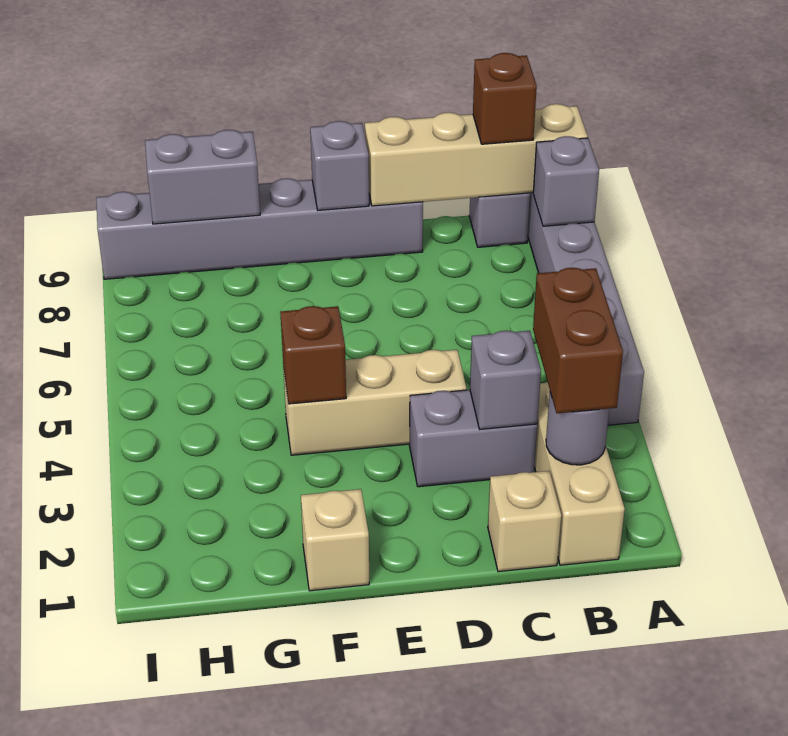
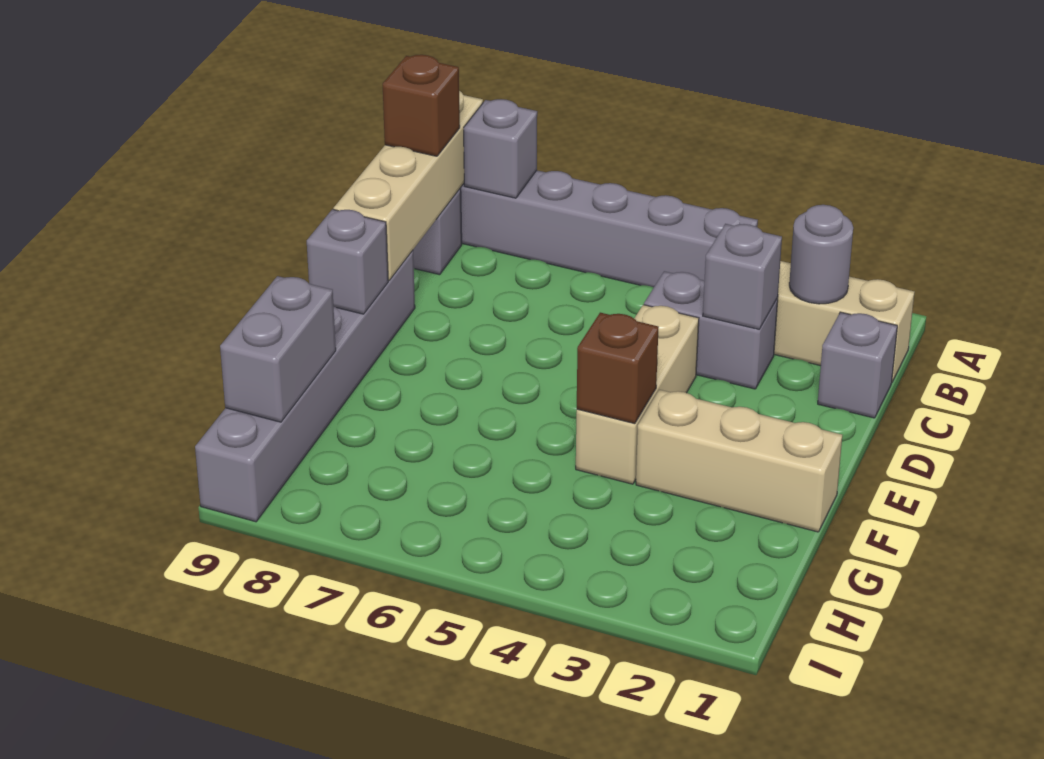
brown brick B2:B3 level 3 -> none
tan brick C1 level 1 -> grey brick C1 level 1
grey brick C3:D3 level 1 -> grey brick C3:C4 level 1
tan brick F1 level 1 -> tan brick F1:F3 level 1

